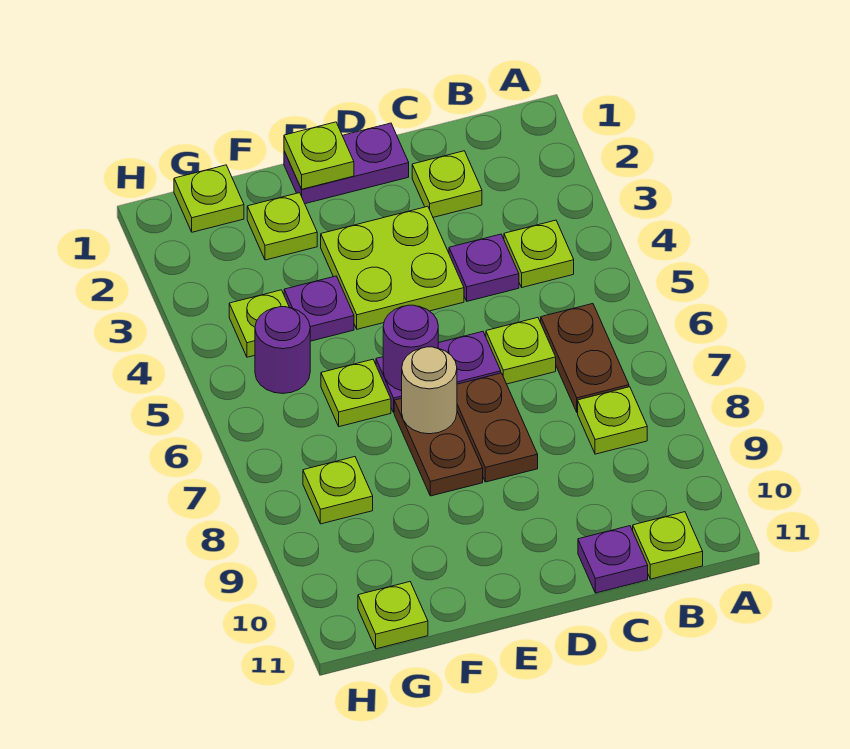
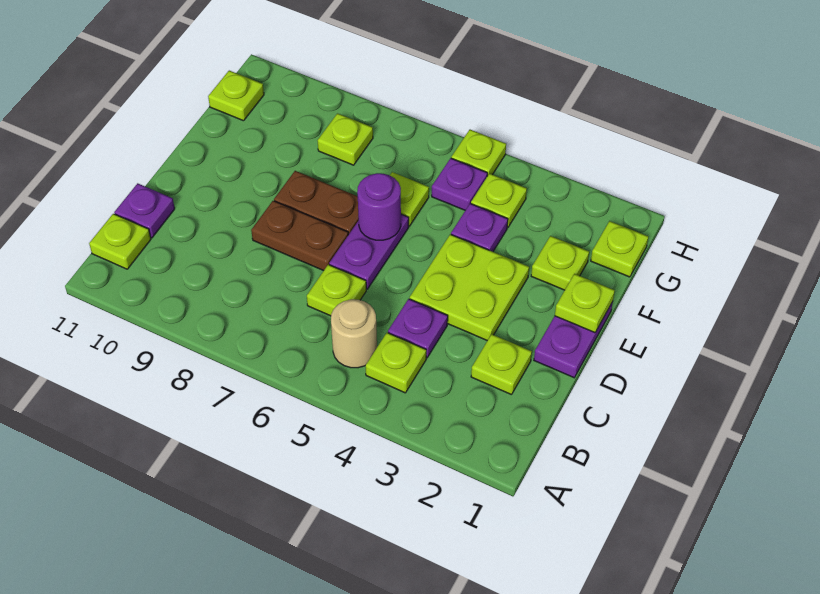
brown plate B6:B7 level 1 -> none
lime plate B8 level 1 -> lime plate H5 level 1
tan round brick E7 level 2 -> tan round brick B5 level 1
purple round brick G5 level 1 -> purple plate G5 level 1

